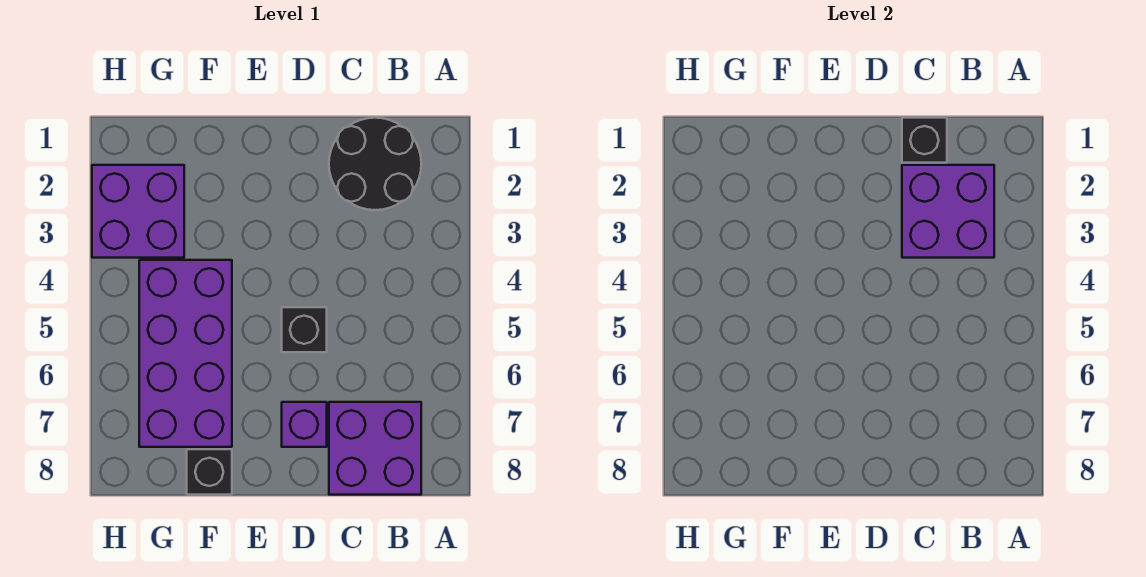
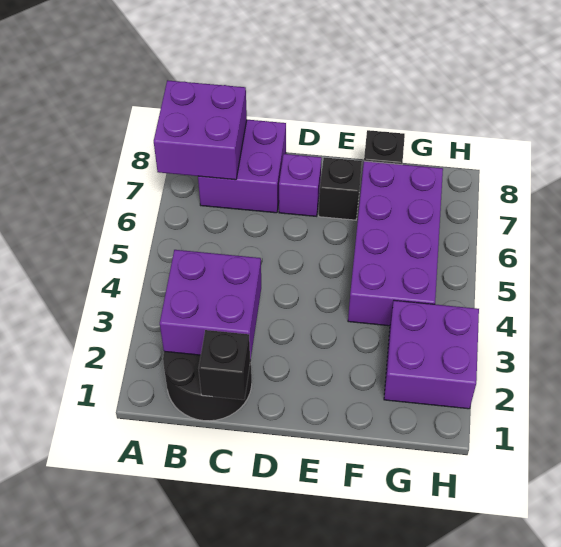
none -> purple brick A7:B8 level 2
black brick D5 level 1 -> black brick E7 level 1

